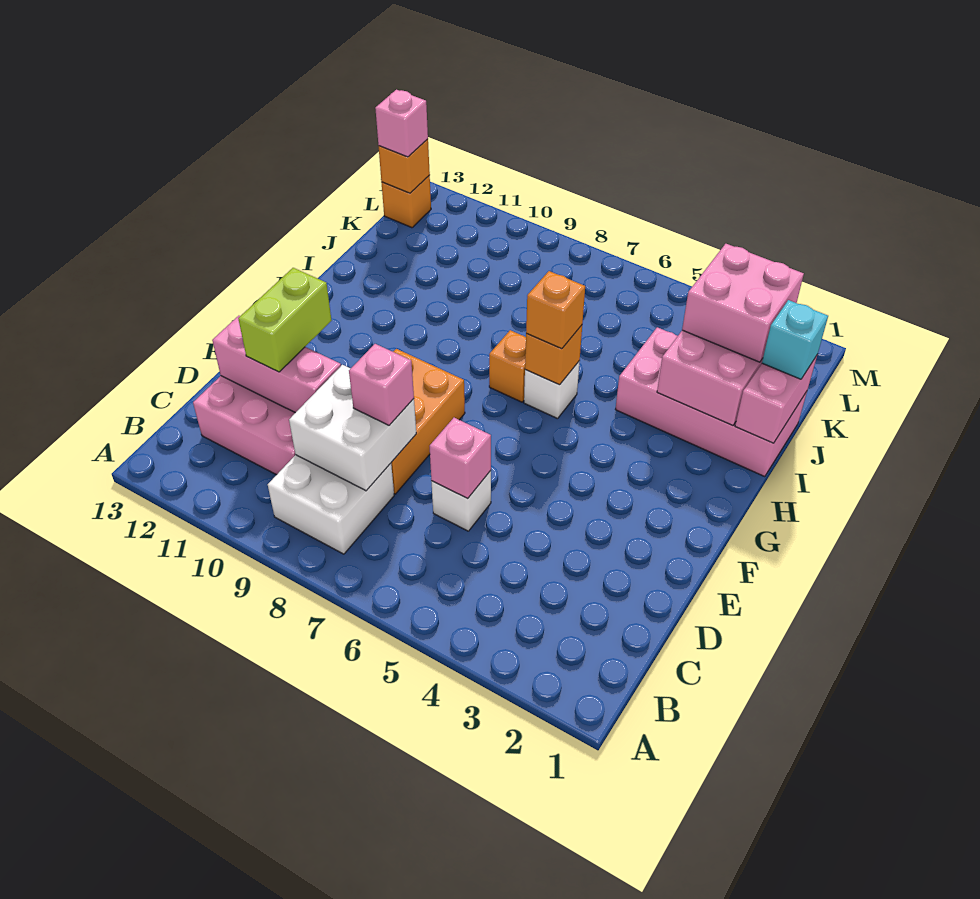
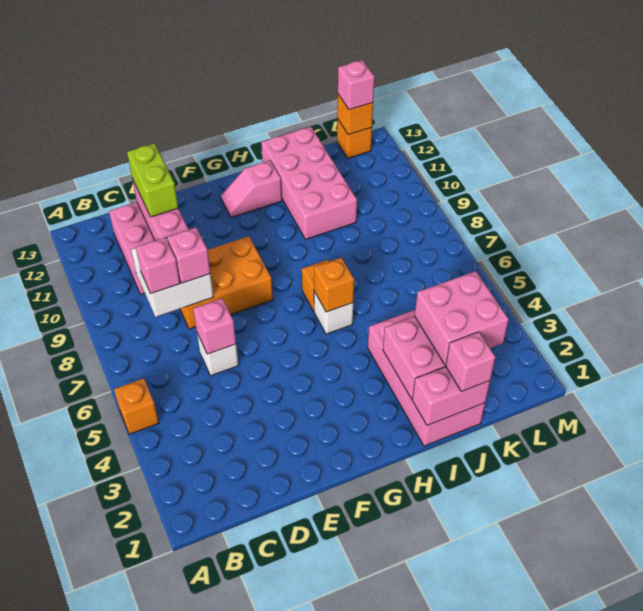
white brick B8:C9 level 1 -> none
none -> pink brick C8 level 3
lime brick D11:E11 level 3 -> lime brick D11:D12 level 3
none -> pink slope G12:H12 level 1 top H
orange brick H6 level 3 -> orange brick A5 level 1
none -> pink brick I10:J13 level 1
cyan brick J1 level 3 -> pink brick J1 level 3

